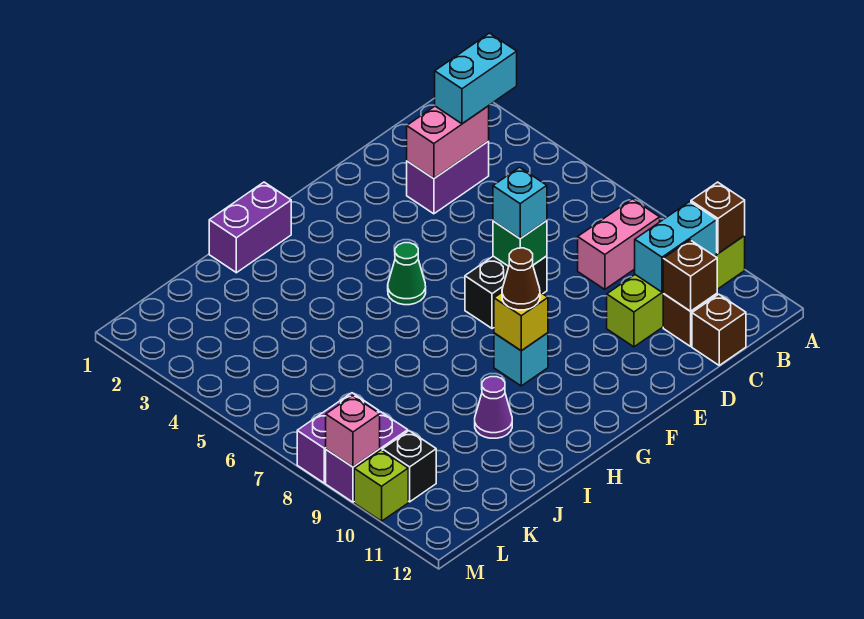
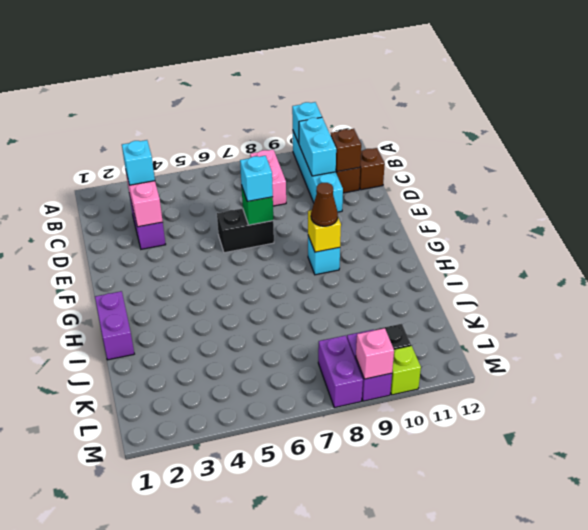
lime brick A10:D10 level 1 -> cyan brick A10:D10 level 1
brown brick A10 level 2 -> cyan brick A10 level 2
cyan brick B3:C3 level 3 -> cyan brick C3 level 3
black brick E7:F7 level 1 -> black brick E6:E7 level 1
green cone G5 level 1 -> none
purple cone I10 level 1 -> none

